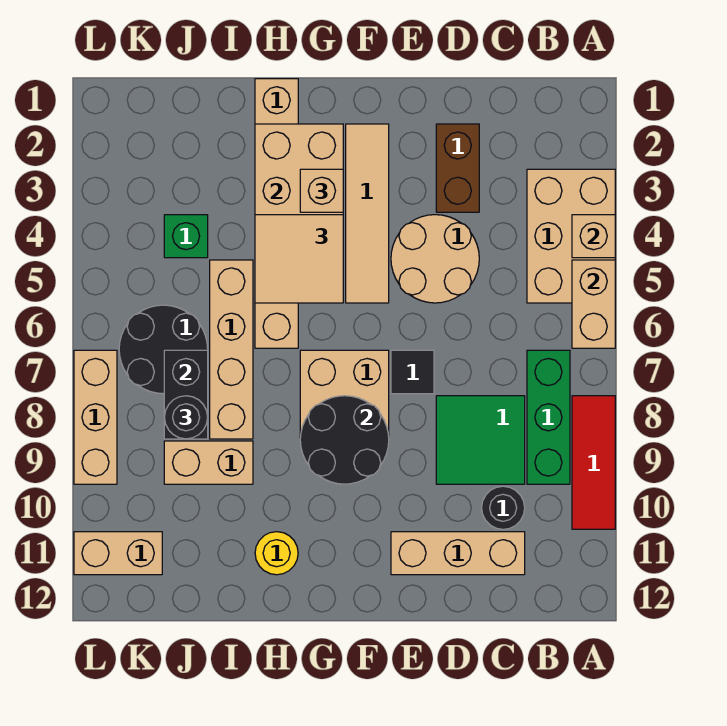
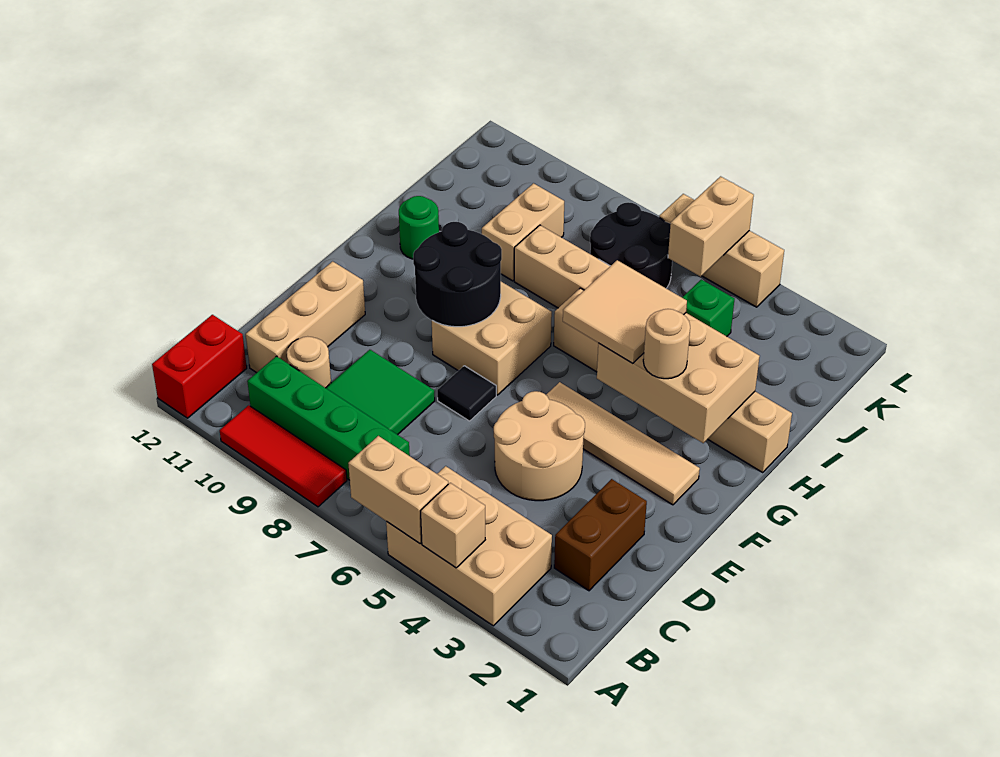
none -> red brick A12:B12 level 1
green brick B7:B9 level 1 -> green brick B7:B10 level 1
black round brick C10 level 1 -> tan round brick C10 level 1
brown brick D2:D3 level 1 -> brown brick C2:D2 level 1
tan brick G3 level 3 -> tan round brick G3 level 3
yellow round brick H11 level 1 -> green round brick H11 level 1
black brick J7:J8 level 2 -> none
black round brick J8 level 3 -> none
tan brick K11:L11 level 1 -> tan brick K5:L5 level 2
tan brick L7:L9 level 1 -> tan brick L4:L6 level 1

